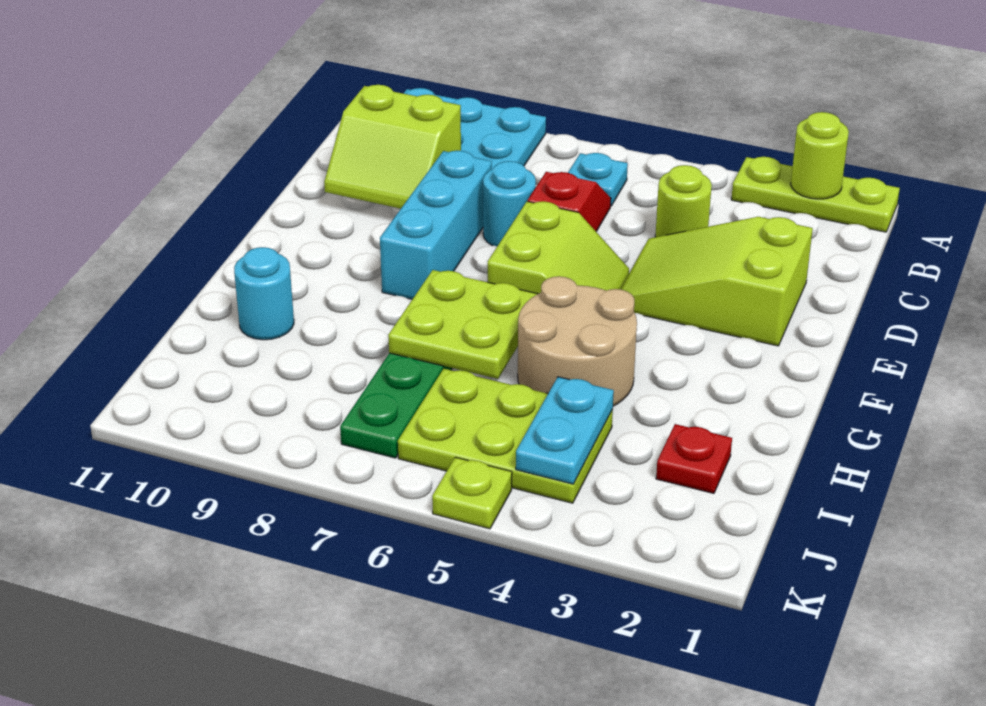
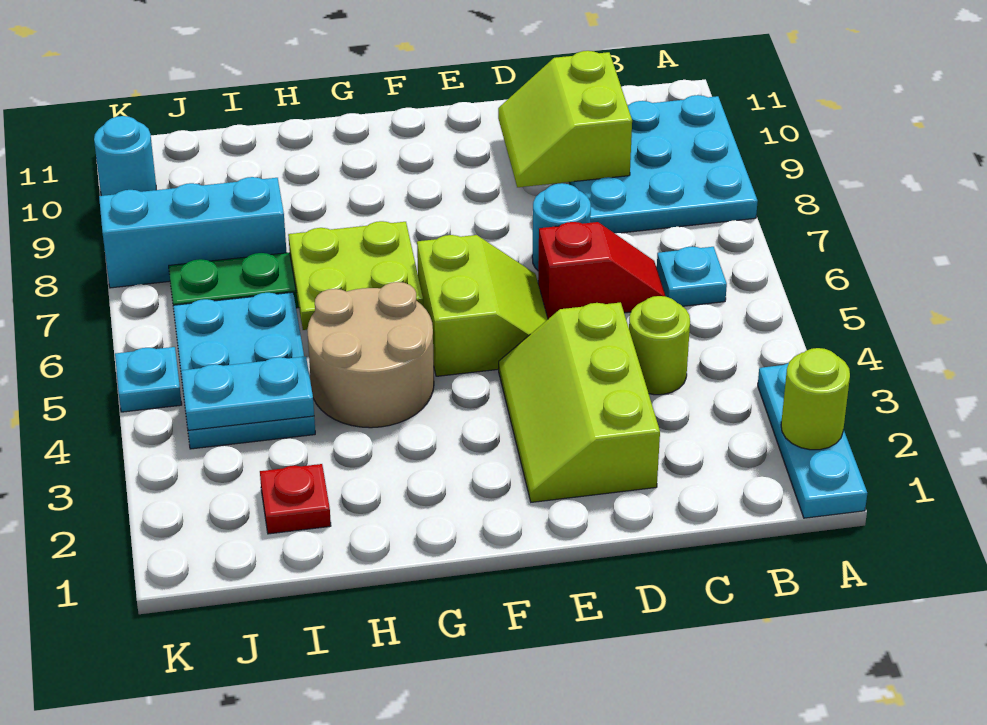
lime plate A1:A3 level 1 -> cyan plate A1:A3 level 1
lime slope D2:E4 level 1 top 2 -> lime slope D2:E4 level 1 top D
cyan brick D8:F8 level 1 -> cyan brick I8:K8 level 1
lime slope E5:F6 level 1 top 6 -> lime slope E5:F6 level 1 top F
cyan round brick H10 level 1 -> cyan round brick K10 level 1
lime plate I4:J6 level 1 -> cyan plate I4:J6 level 1
lime plate K5 level 1 -> cyan plate K5 level 1

